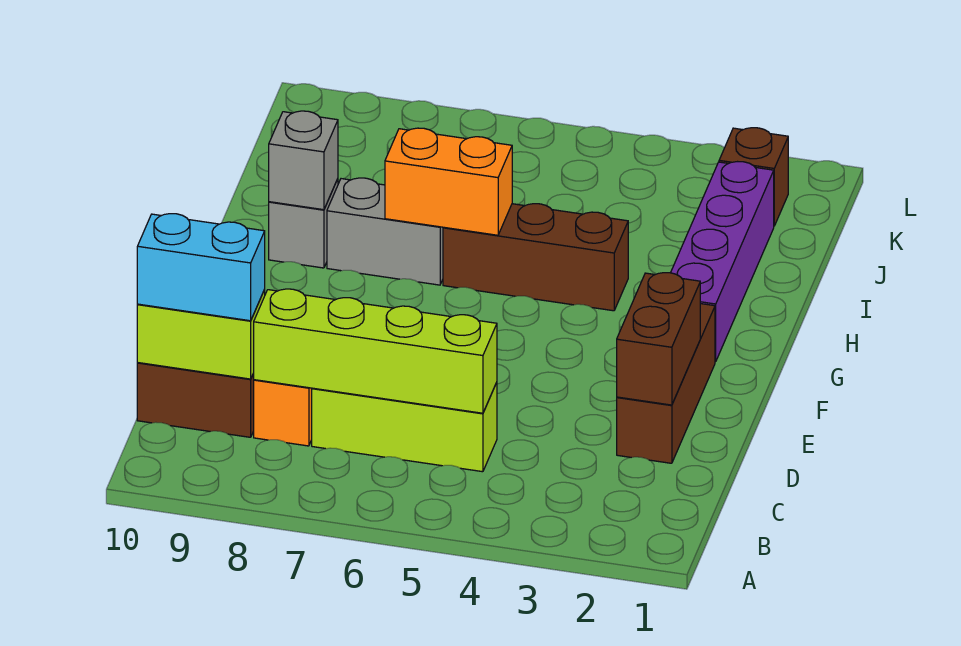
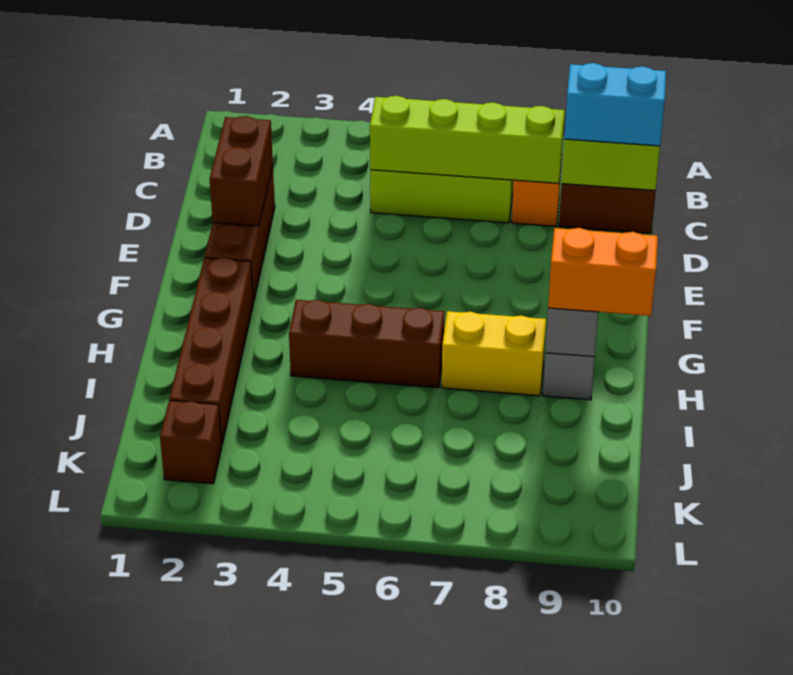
purple brick G2:J2 level 1 -> brown brick G2:J2 level 1
orange brick H6:H7 level 2 -> orange brick H9:H10 level 3
grey brick H7:H8 level 1 -> yellow brick H7:H8 level 1

